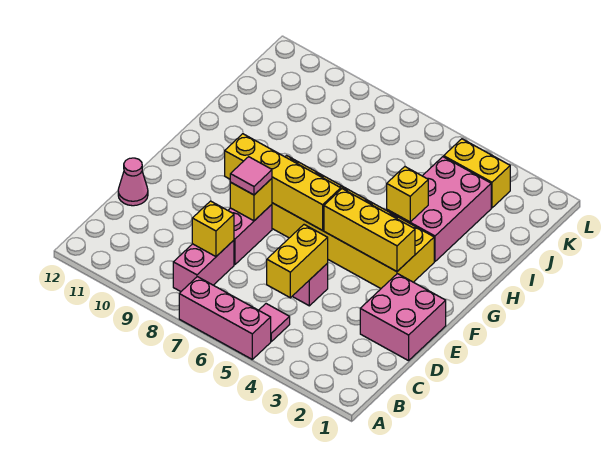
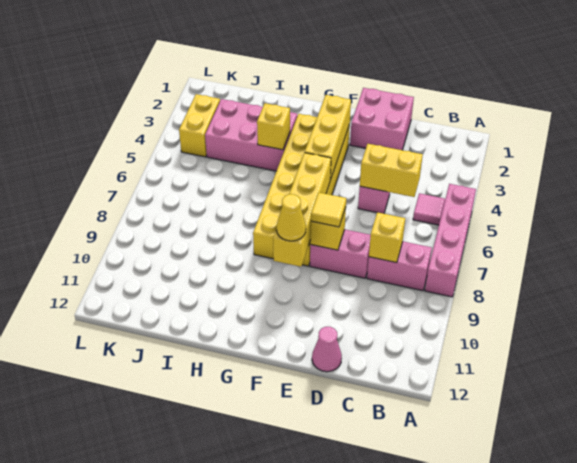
pink brick A5:A7 level 1 -> pink brick A5:A8 level 1
pink tile E8 level 3 -> yellow tile E8 level 3
none -> yellow cone F9 level 3

